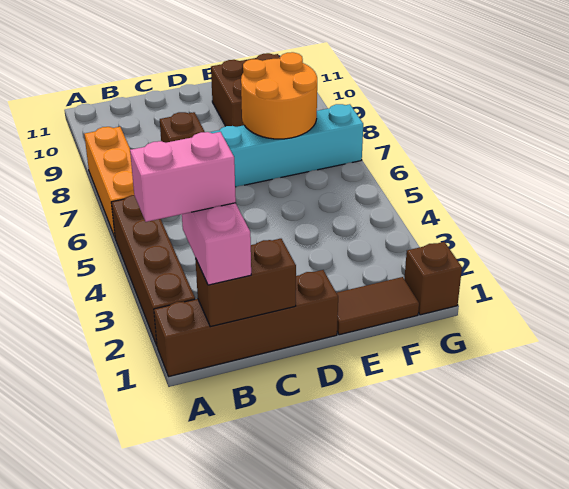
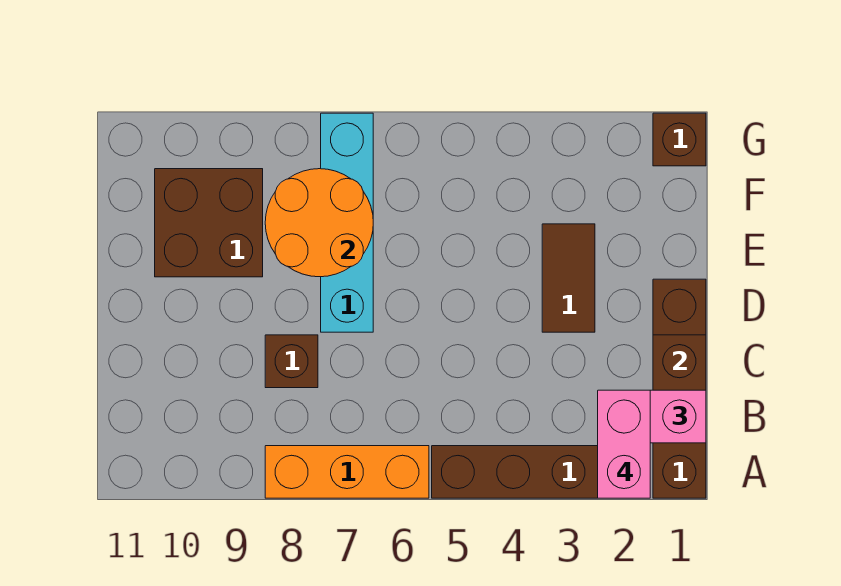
brown tile E1:F1 level 1 -> brown tile D3:E3 level 1

